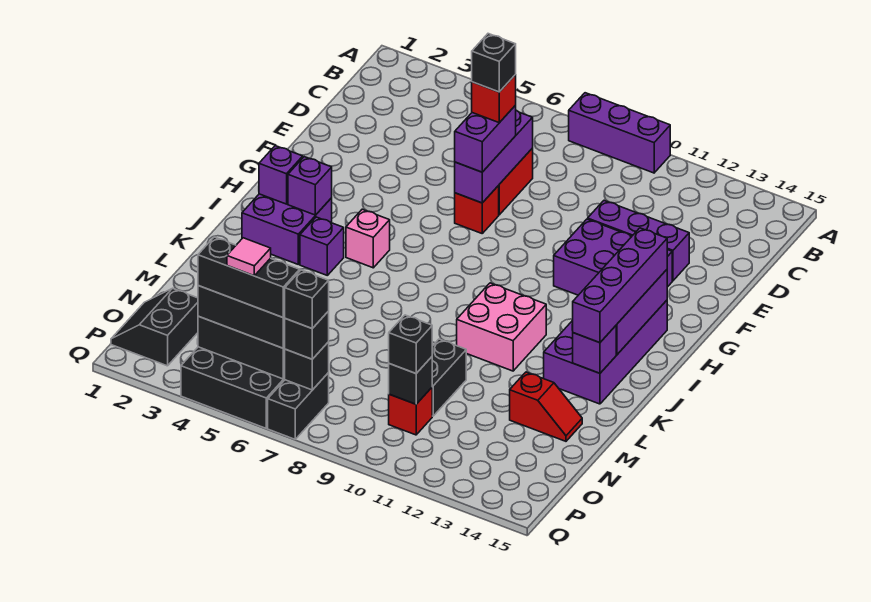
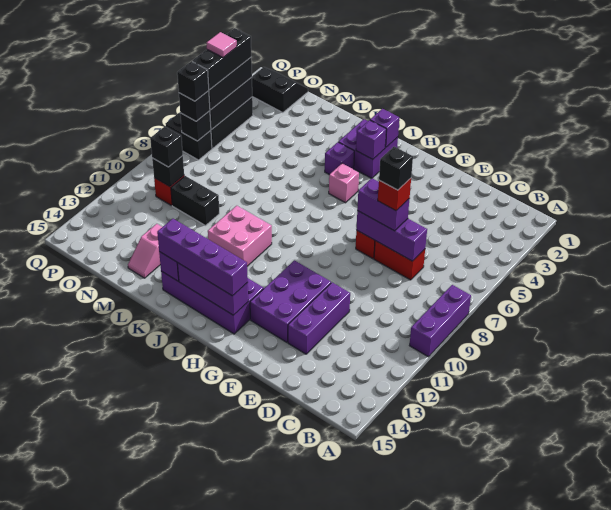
red slope M13:M14 level 1 top 13 -> pink slope M13:M14 level 1 top 13

